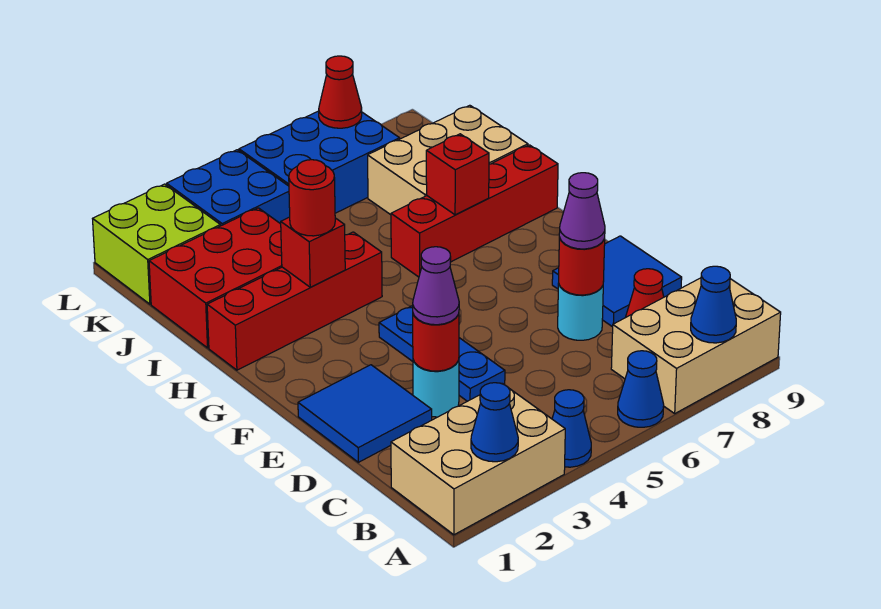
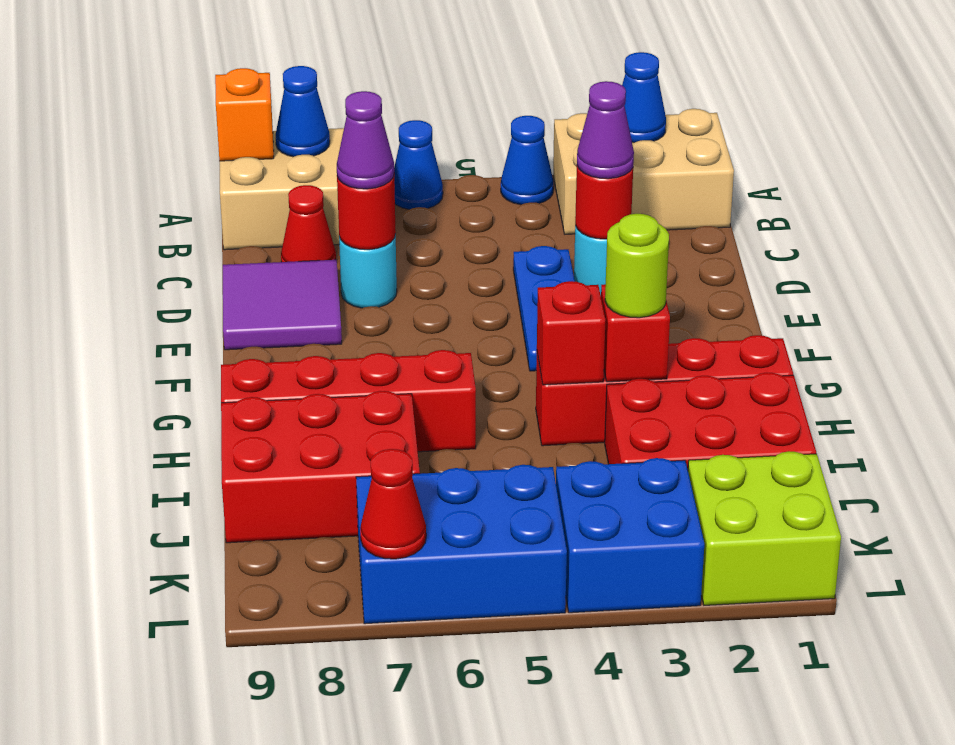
none -> orange brick A9 level 2
blue tile D1:E2 level 1 -> none
blue tile D8:E9 level 1 -> purple tile D8:E9 level 1
red round brick H3 level 3 -> lime round brick H3 level 3
red brick H7 level 2 -> red brick H4 level 2
tan brick I7:J9 level 1 -> red brick I7:J9 level 1

